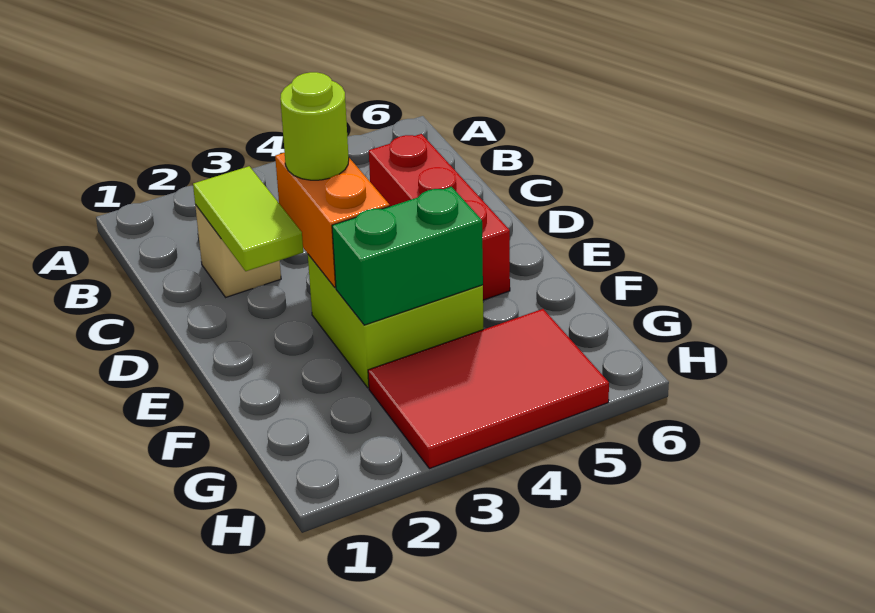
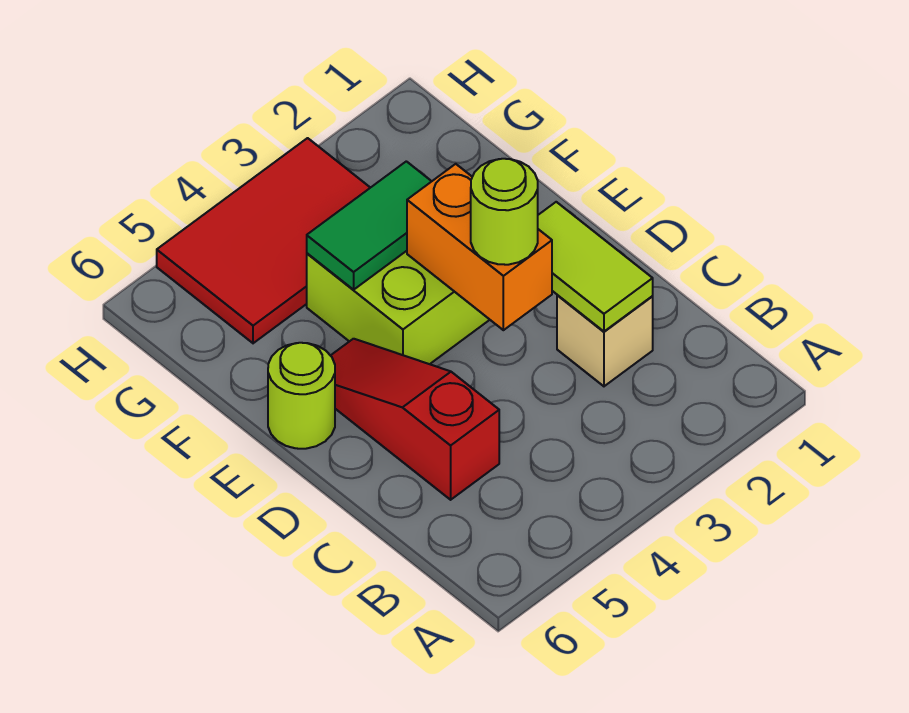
red brick C5:E5 level 1 -> red slope C5:E5 level 1 top C
none -> lime round brick E6 level 1
green brick F3:F4 level 2 -> green tile F3:F4 level 2

